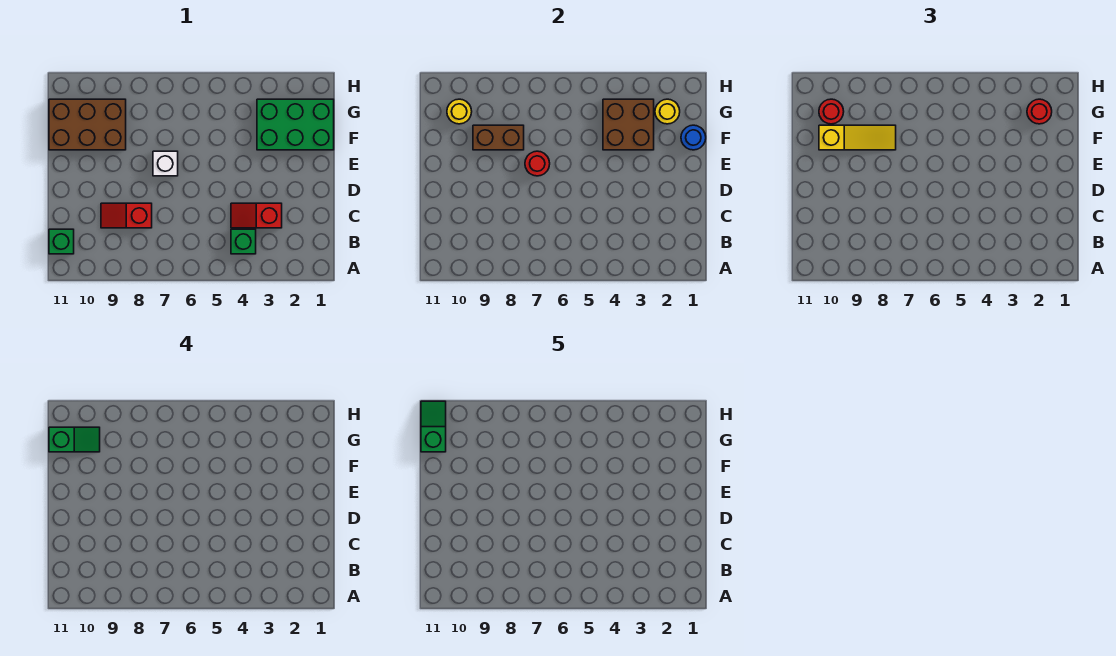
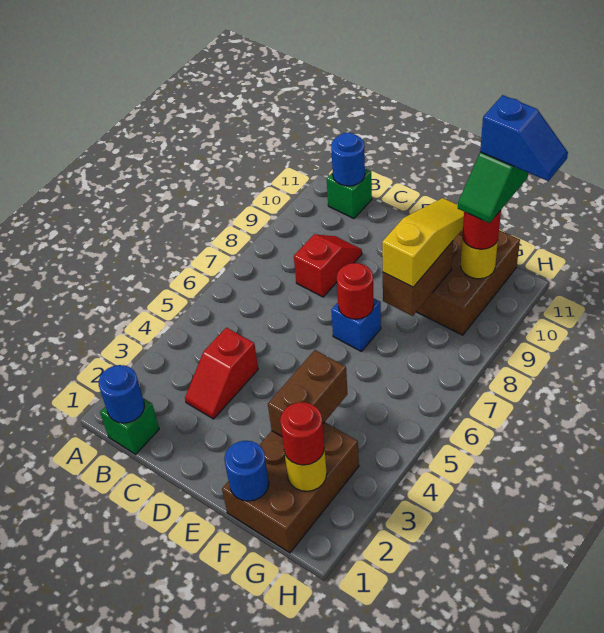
none -> blue round brick B1 level 2
green brick B4 level 1 -> green brick B1 level 1
none -> blue round brick B11 level 2
red slope C3:C4 level 1 top 3 -> red slope C3:C4 level 1 top 4
white brick E7 level 1 -> blue brick E7 level 1
green brick F1:G3 level 1 -> brown brick F1:G3 level 1
brown brick F3:G4 level 2 -> brown brick F3:F4 level 2
yellow slope F8:F10 level 3 top 10 -> yellow slope F8:F10 level 3 top 8
green slope G11:H11 level 5 top G -> blue slope G11:H11 level 5 top G

